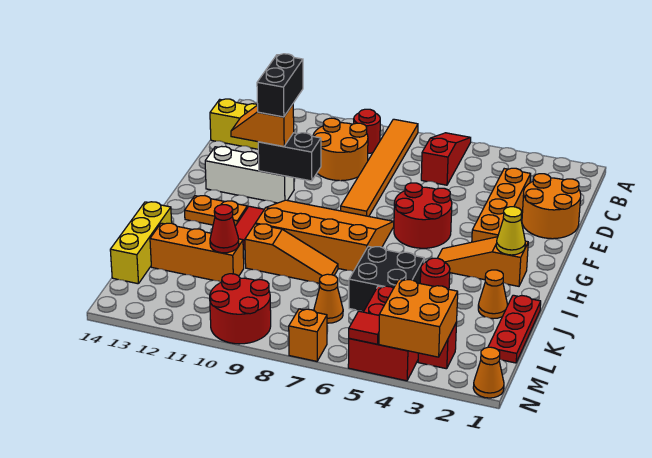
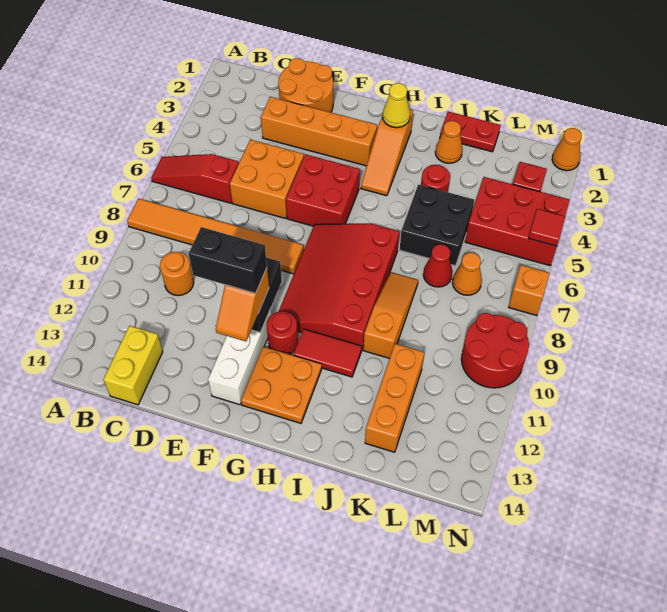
red round brick B9 level 1 -> red round brick G11 level 1
orange round brick C9:D10 level 1 -> orange round brick C10 level 1
red round brick F5:G6 level 1 -> red brick F5:G6 level 1
orange slope G7:I10 level 1 top I -> red slope G7:I10 level 1 top I
orange plate H12:H13 level 1 -> orange plate G12:H13 level 1
red plate J1:L1 level 1 -> red plate J1:K1 level 1
yellow brick J14:L14 level 1 -> none
red cone K11 level 2 -> red cone K7 level 1
orange brick M3:N4 level 2 -> orange brick D5:E6 level 1

